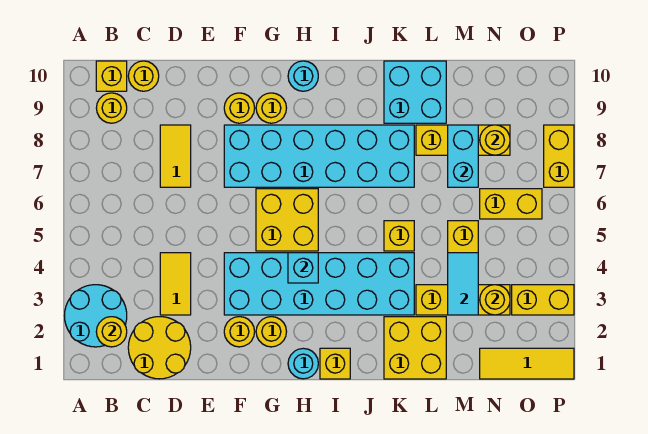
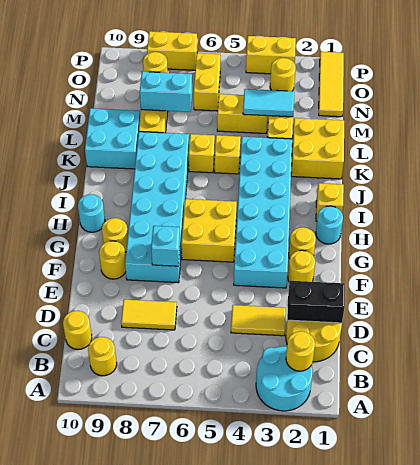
yellow brick B10 level 1 -> yellow brick K6 level 1
none -> black brick D1:D2 level 2
cyan brick H4 level 2 -> cyan brick F7 level 2
yellow brick O3:P3 level 1 -> yellow brick P3:P4 level 1

